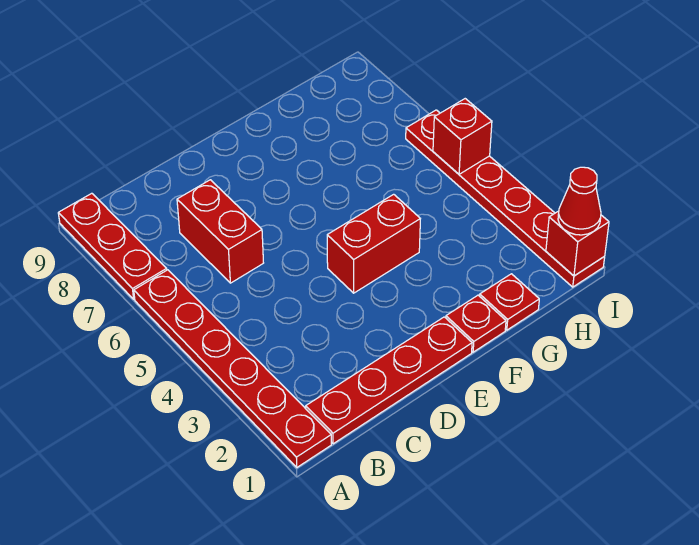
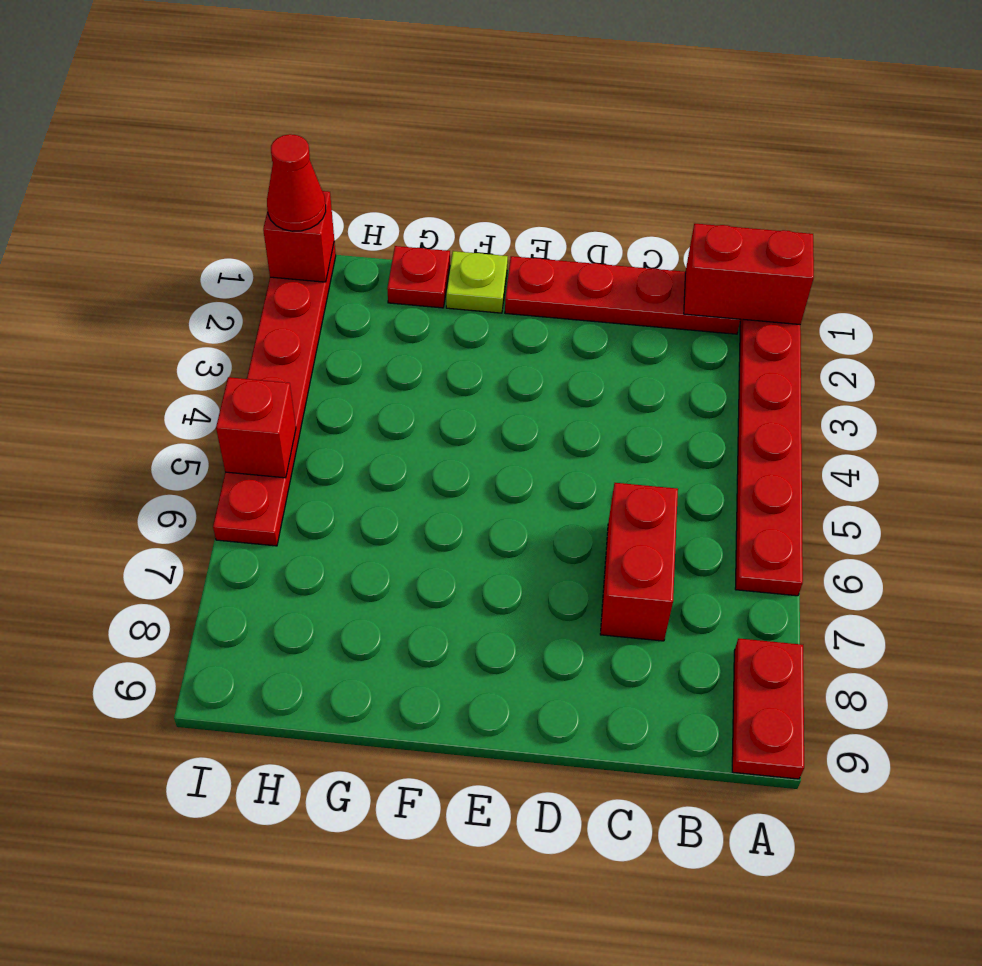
red plate A7:A9 level 1 -> red plate A8:A9 level 1
red brick E4:F4 level 1 -> red brick A1:B1 level 2
red plate F1 level 1 -> lime plate F1 level 1

